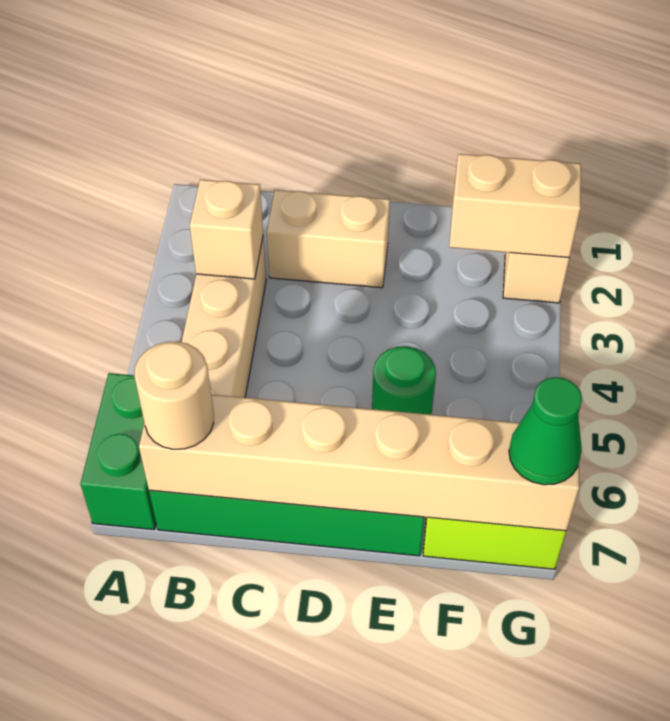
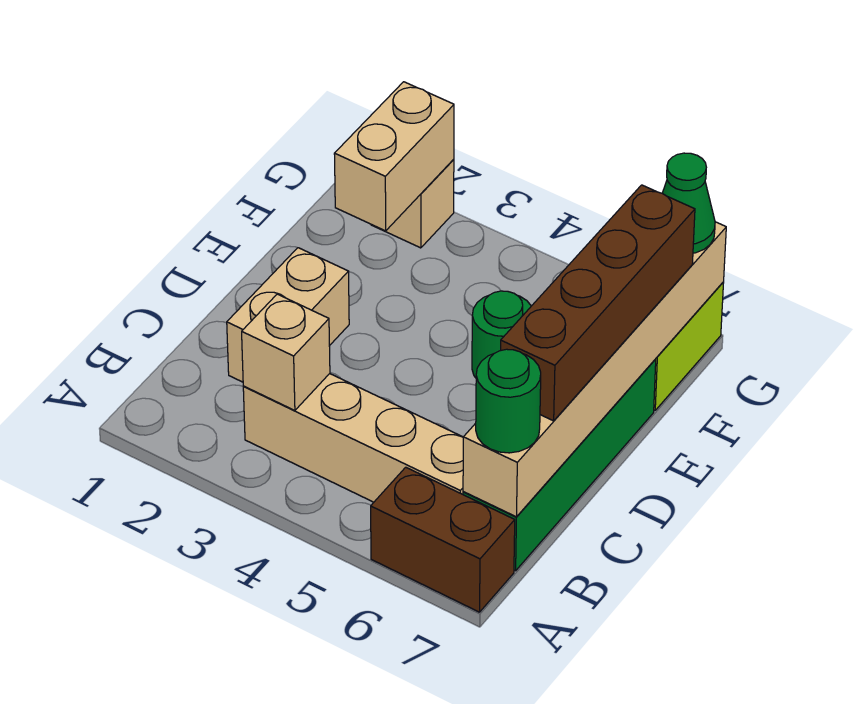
green brick A6:A7 level 1 -> brown brick A6:A7 level 1
tan round brick B7 level 3 -> green round brick B7 level 3
none -> brown brick C7:F7 level 3

